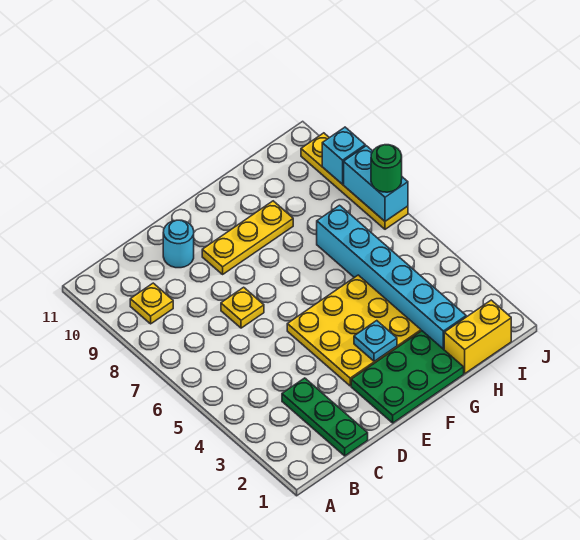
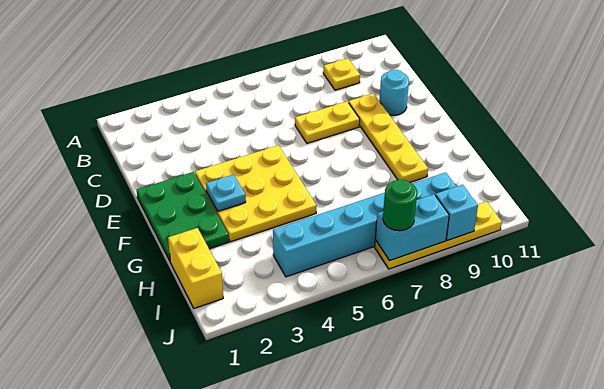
green plate C1:C3 level 1 -> none
yellow plate D7 level 1 -> yellow plate D7:D8 level 1
yellow plate E9:G9 level 1 -> yellow plate D9:G9 level 1
cyan brick H2:H7 level 1 -> cyan brick I4:I9 level 1

